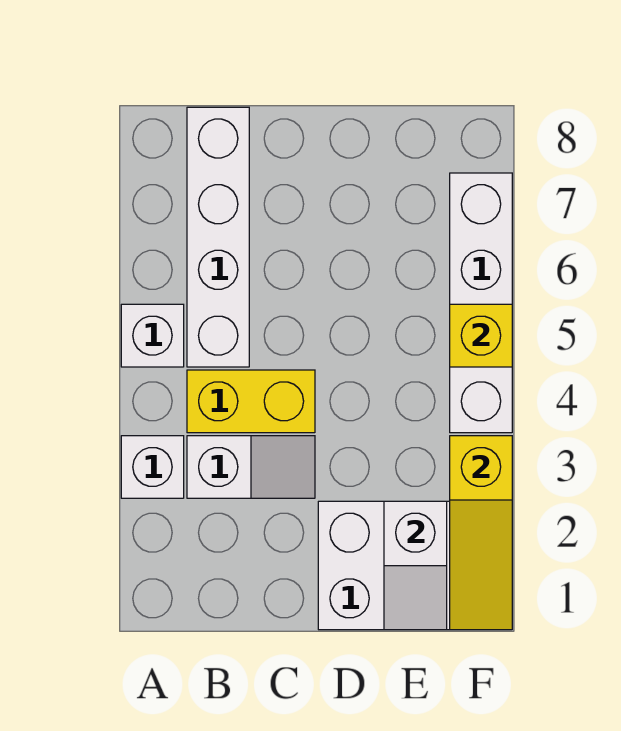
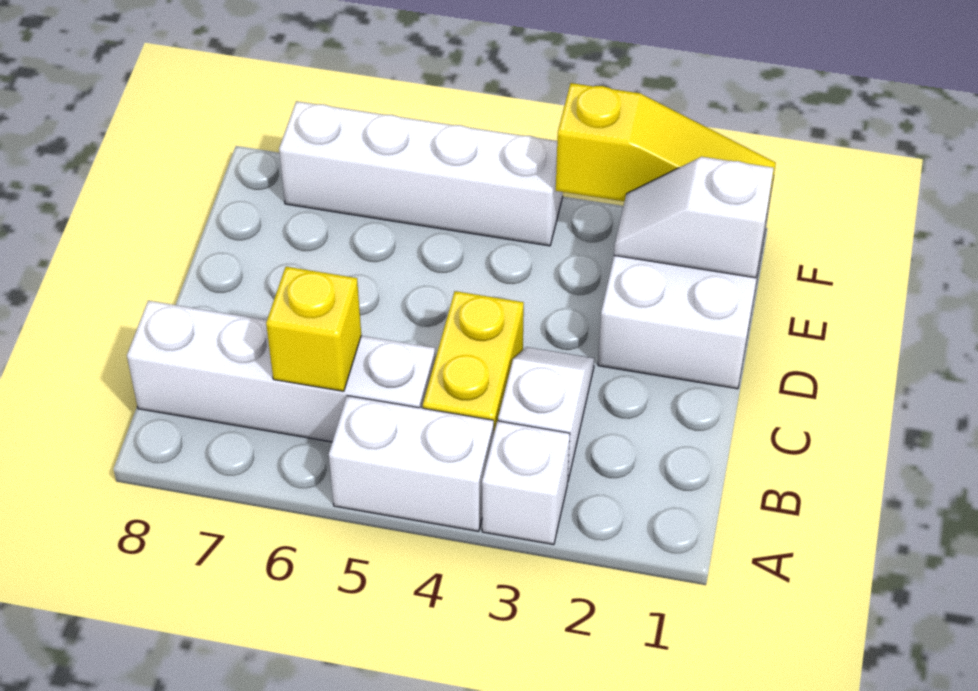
white brick A5 level 1 -> white brick A4:A5 level 1
white slope E1:E2 level 2 top 2 -> white slope E1:E2 level 2 top 1
yellow brick F5 level 2 -> yellow brick B6 level 2

